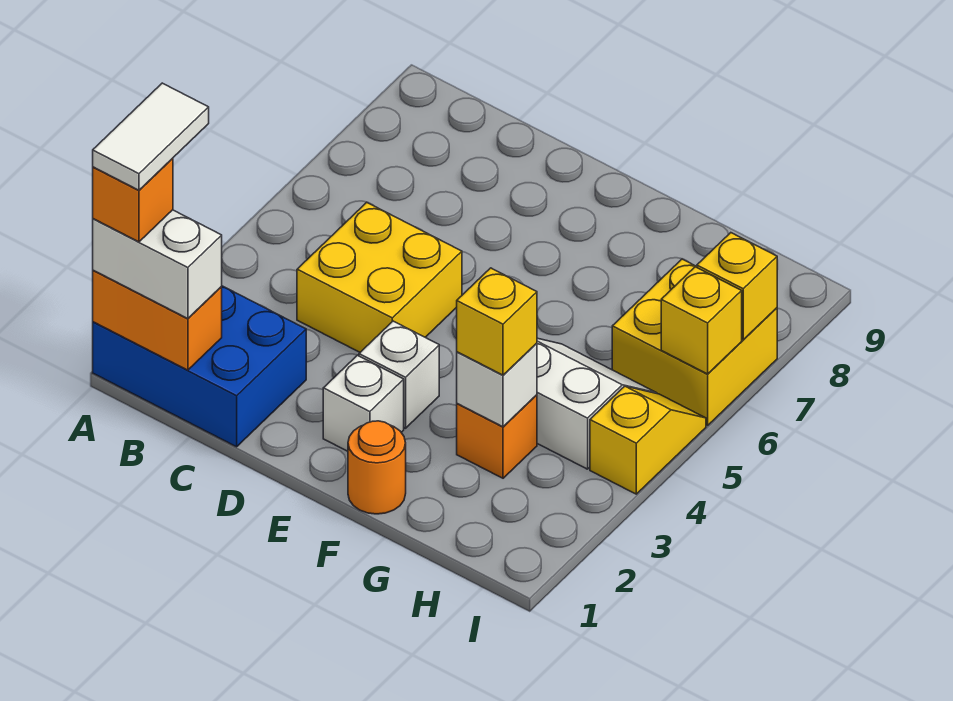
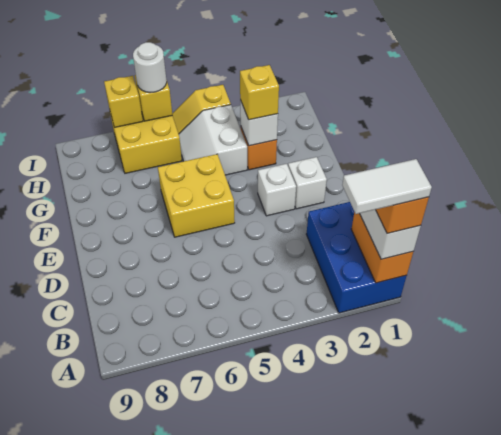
yellow brick C4:D5 level 1 -> yellow brick E5:F6 level 1
orange round brick F1 level 1 -> none
none -> white round brick I6 level 3

